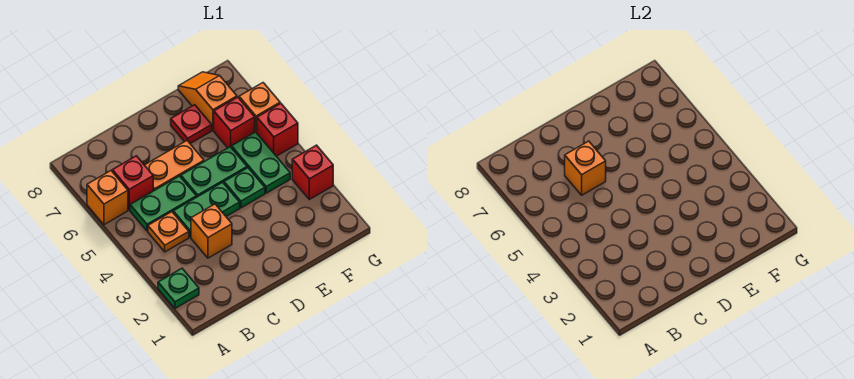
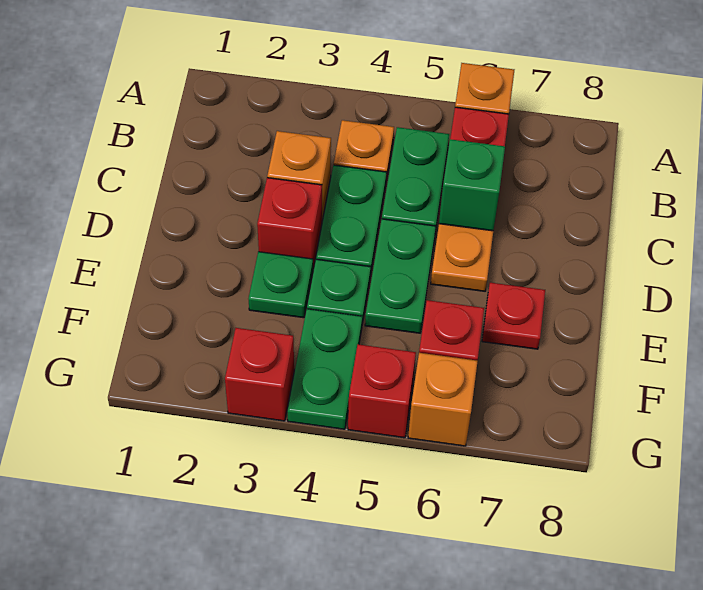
green plate A2 level 1 -> green plate E3 level 1
orange brick C6 level 2 -> green brick C6 level 2
none -> red brick D3 level 1
green plate F4:F5 level 1 -> green plate F4:G4 level 1
orange slope F7:F8 level 1 top 7 -> none

